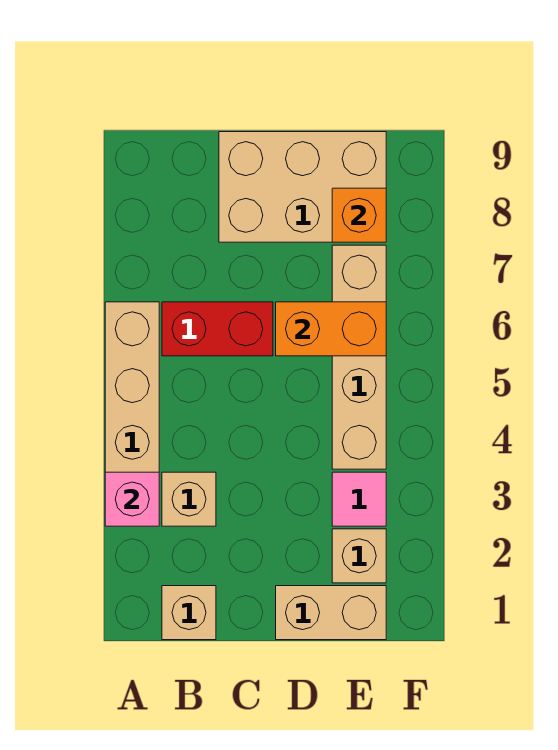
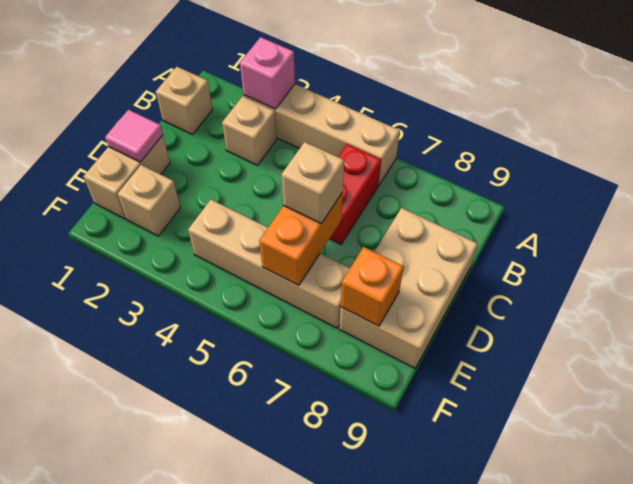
none -> tan brick D6 level 3
pink tile E3 level 1 -> pink tile D1 level 2

